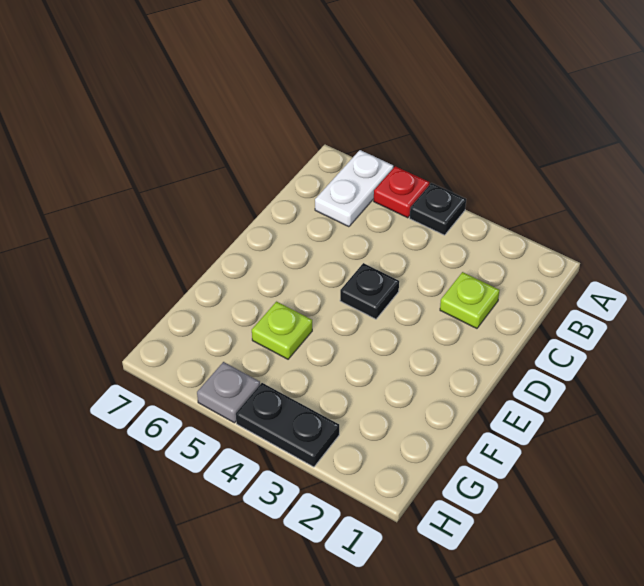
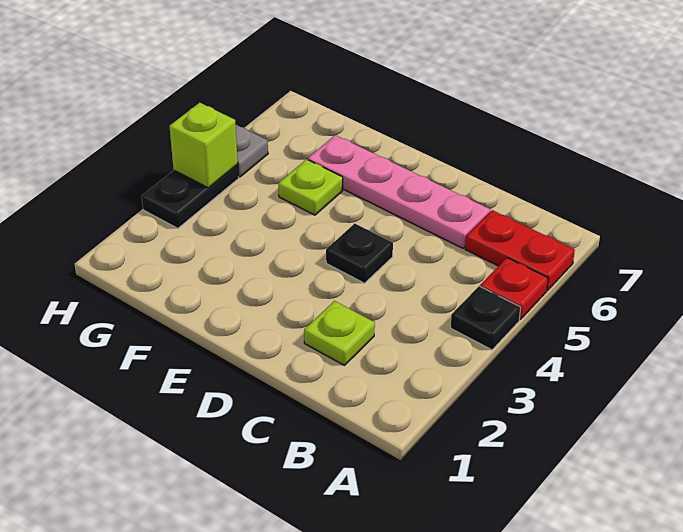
white plate A6:B6 level 1 -> red plate A6:B6 level 1
none -> pink plate C6:F6 level 1
none -> lime brick H4 level 2

